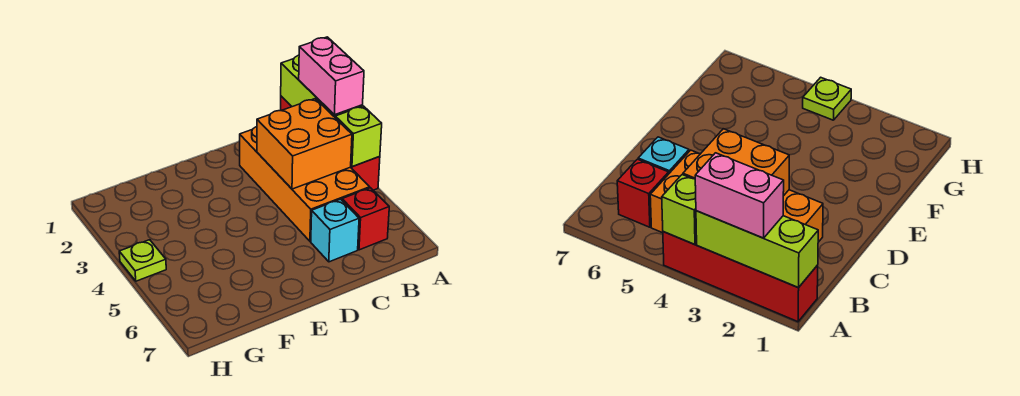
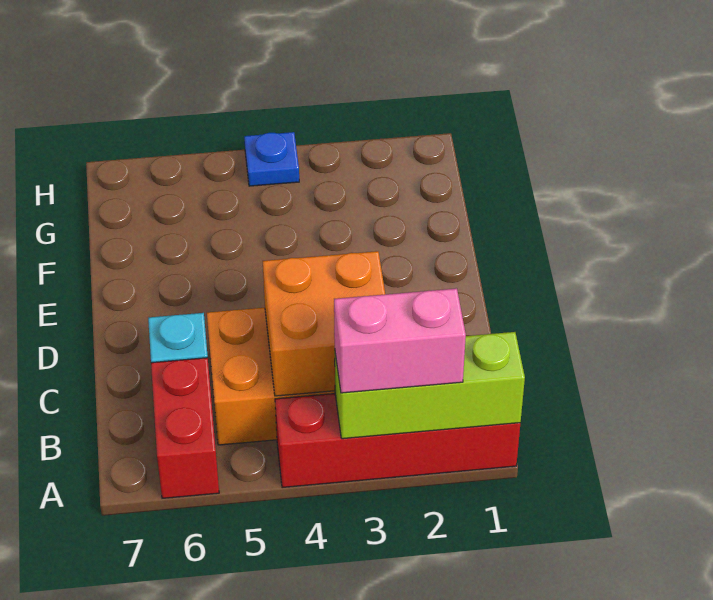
lime brick A4 level 2 -> none
red brick B6 level 1 -> red brick A6:B6 level 1
lime plate H4 level 1 -> blue plate H4 level 1

